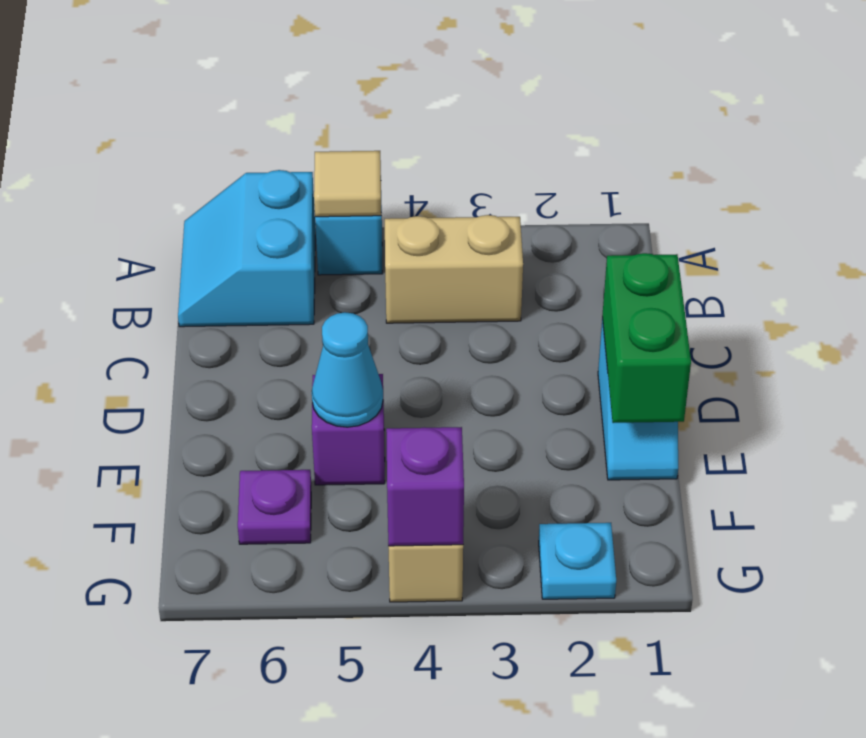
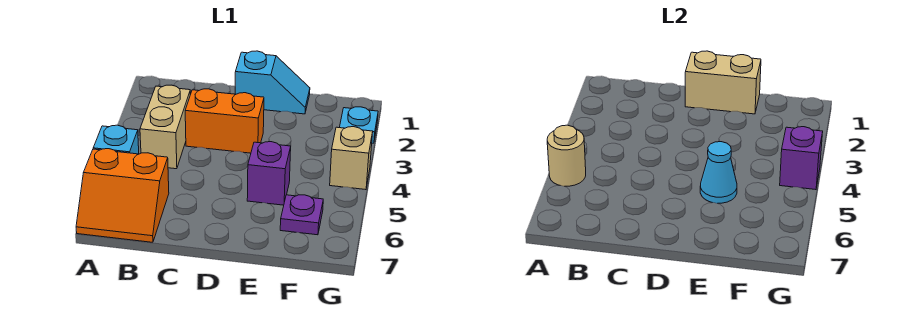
tan tile A5 level 2 -> tan round brick A5 level 2
cyan slope A6:B7 level 1 top 6 -> orange slope A6:B7 level 1 top 6
none -> orange brick C3:D3 level 1
green brick D1:E1 level 2 -> tan brick D1:E1 level 2

